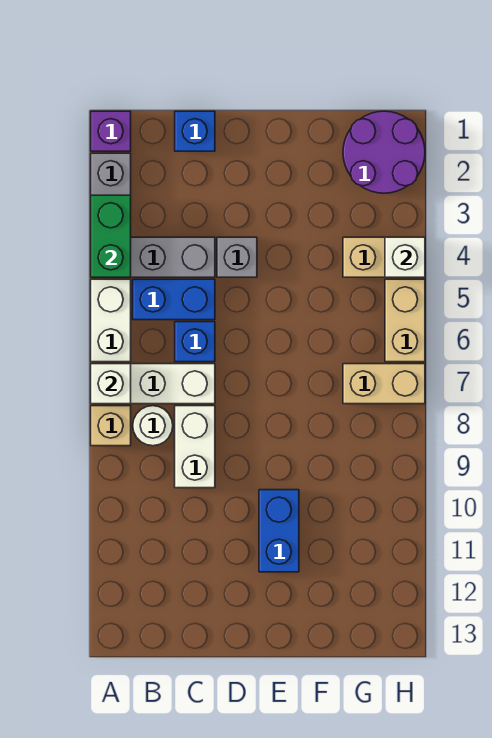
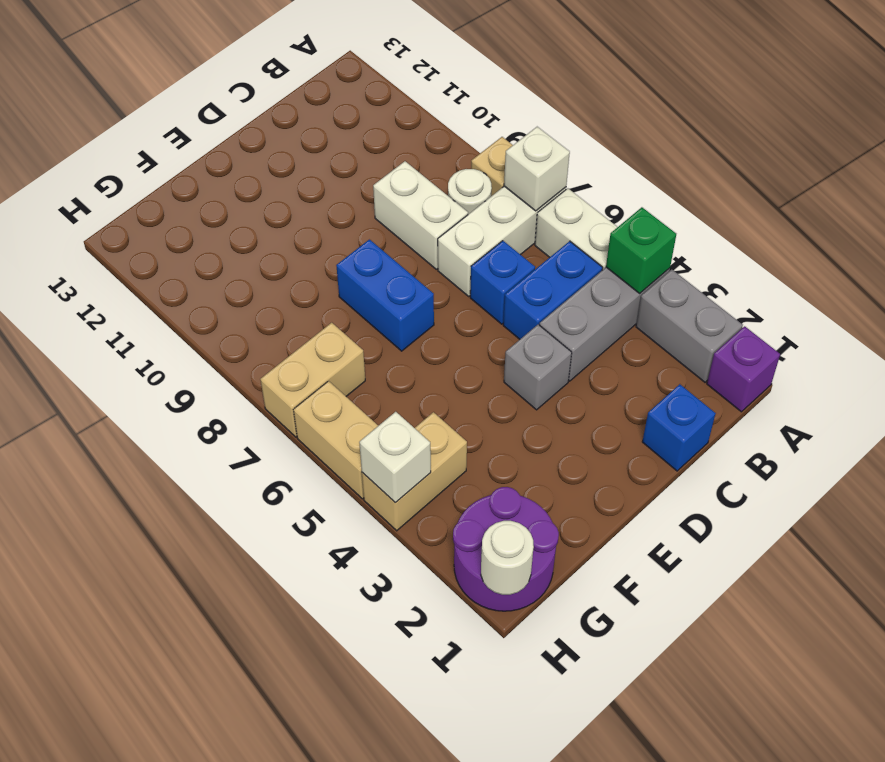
green brick A3:A4 level 2 -> green brick A4 level 2
blue brick E10:E11 level 1 -> blue brick E7:E8 level 1
none -> white round brick H1 level 2

